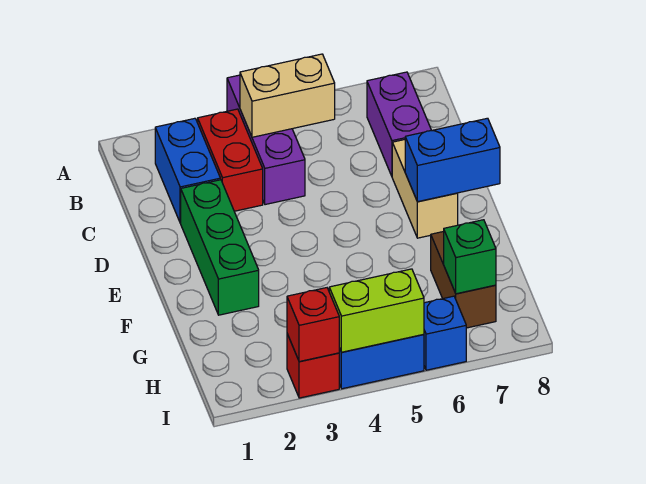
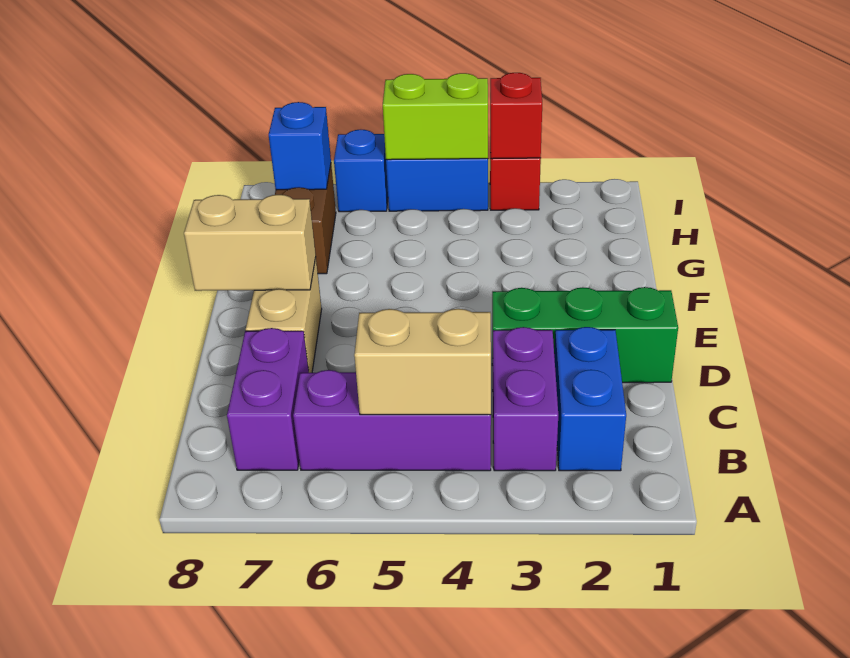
purple brick A4:C4 level 1 -> purple brick B4:B6 level 1
red brick B3:C3 level 1 -> purple brick B3:C3 level 1
green brick D2:F2 level 1 -> green brick D1:D3 level 1
blue brick E7:E8 level 2 -> tan brick E7:E8 level 2
green brick H7 level 2 -> blue brick H7 level 2

